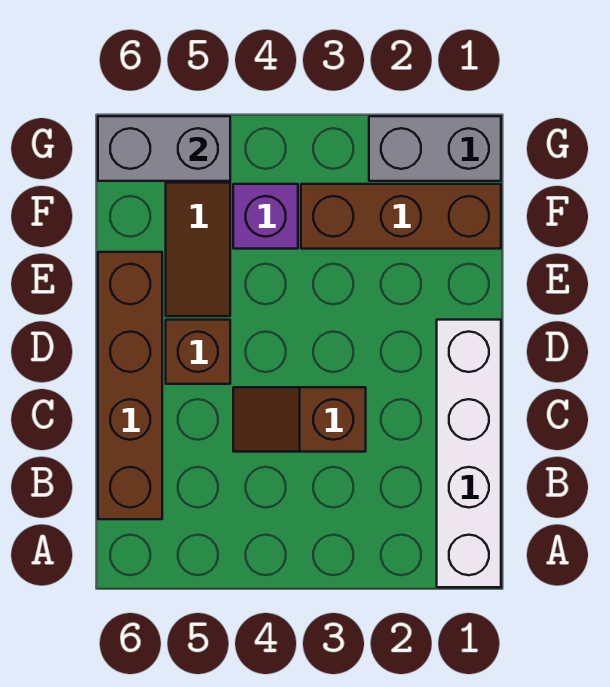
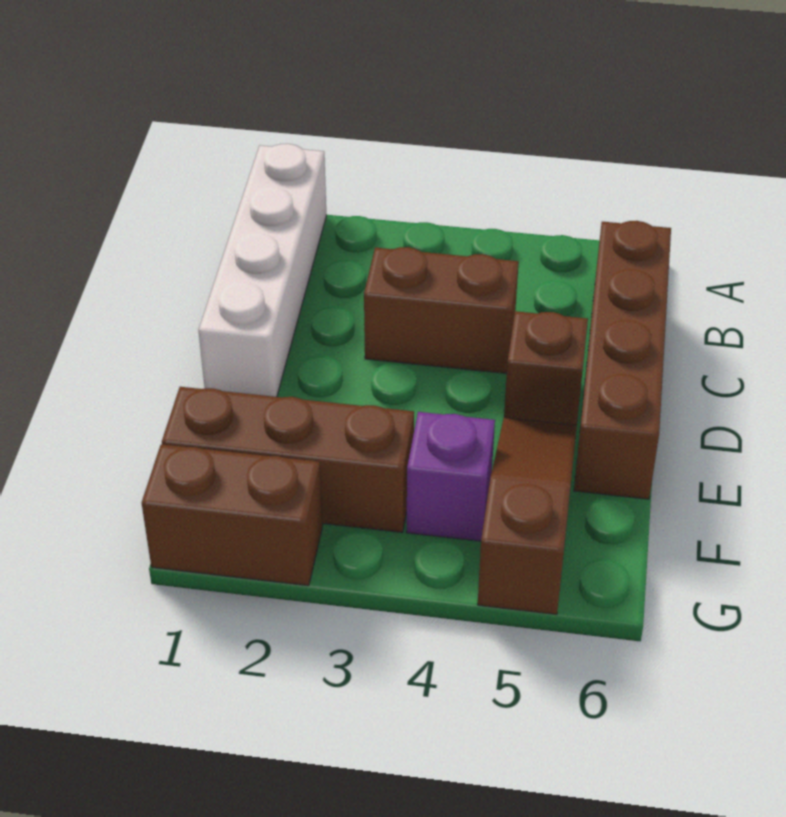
brown slope C3:C4 level 1 top 3 -> brown brick C3:C4 level 1
grey brick G1:G2 level 1 -> brown brick G1:G2 level 1
grey brick G5:G6 level 2 -> none

